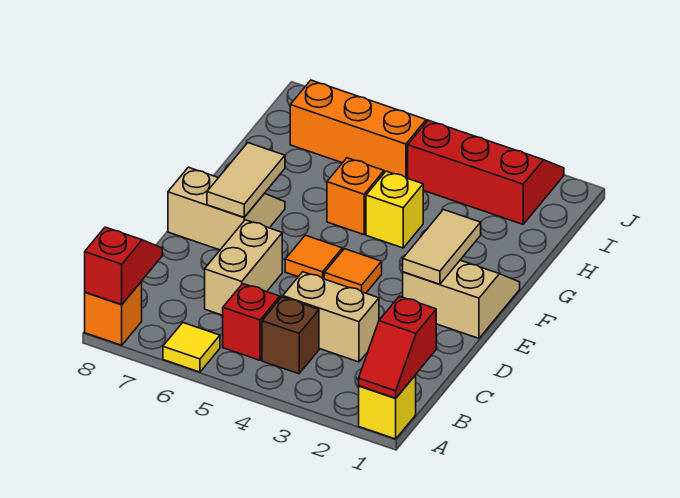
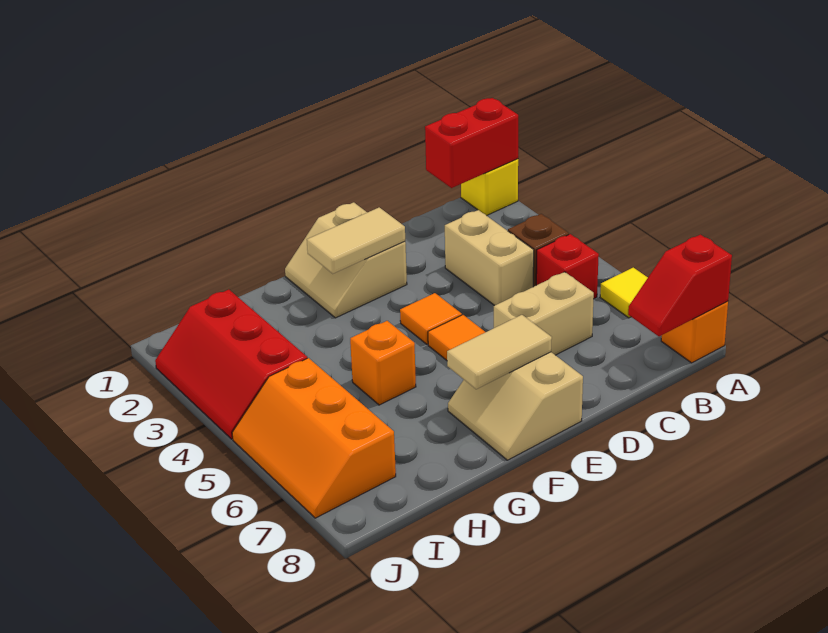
red slope A1:B1 level 2 top B -> red brick A1:B1 level 2
yellow brick G4 level 1 -> none

